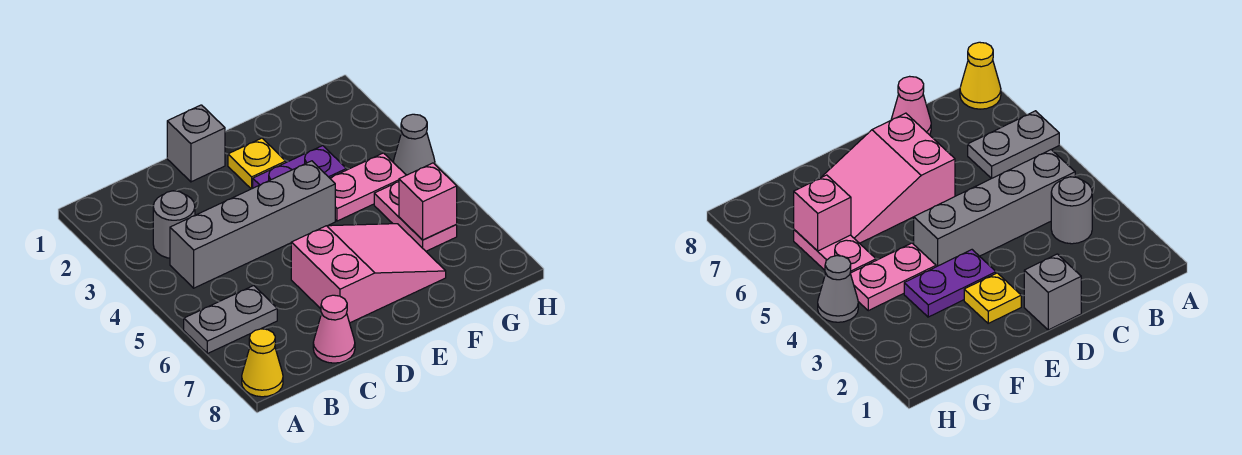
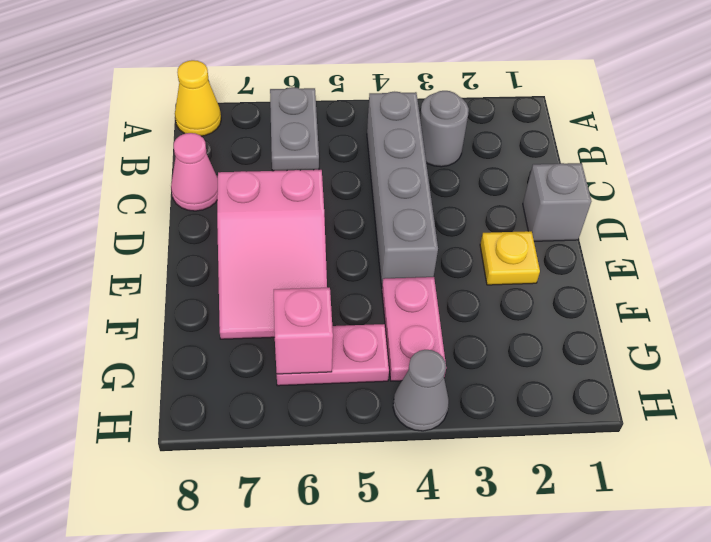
purple plate E3:F3 level 1 -> none

